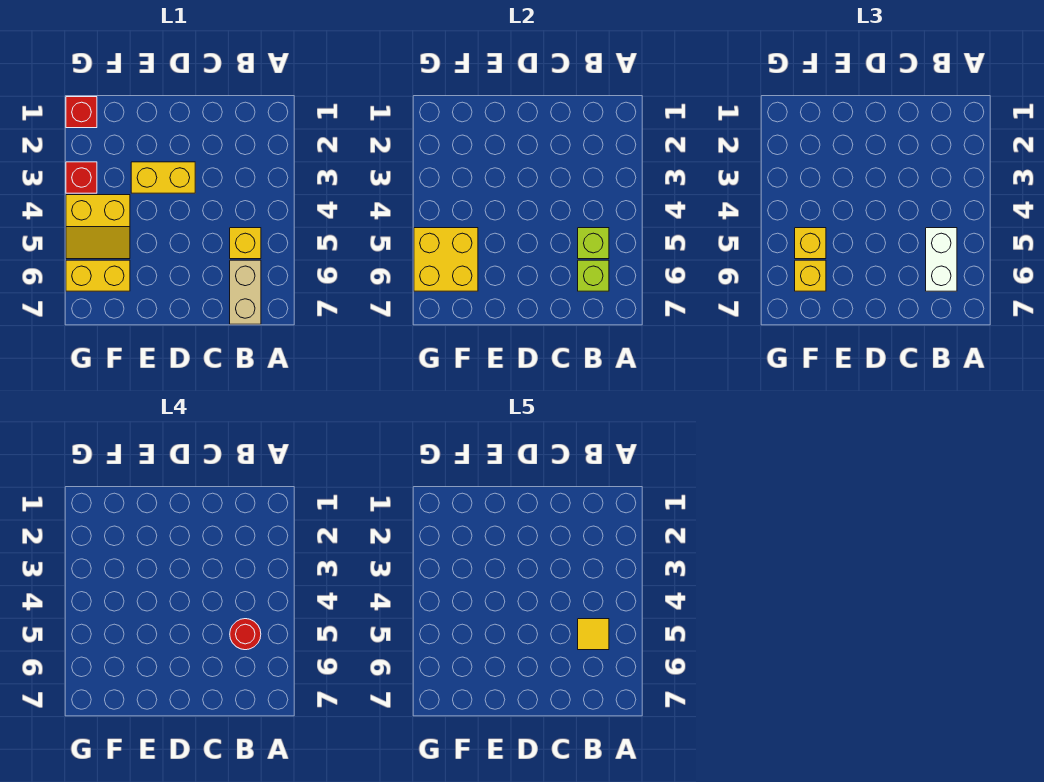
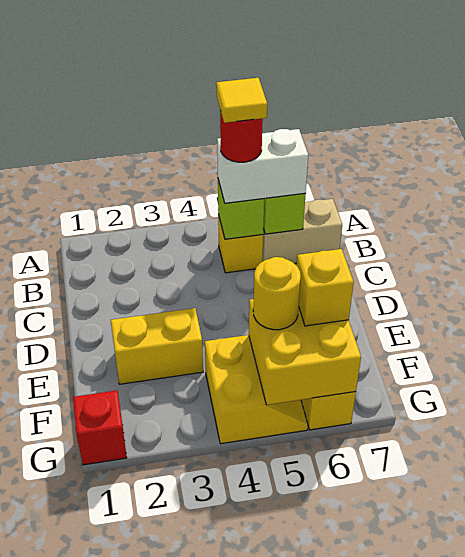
yellow brick D3:E3 level 1 -> yellow brick E2:E3 level 1
yellow brick F5 level 3 -> yellow round brick F5 level 3
red brick G3 level 1 -> none

